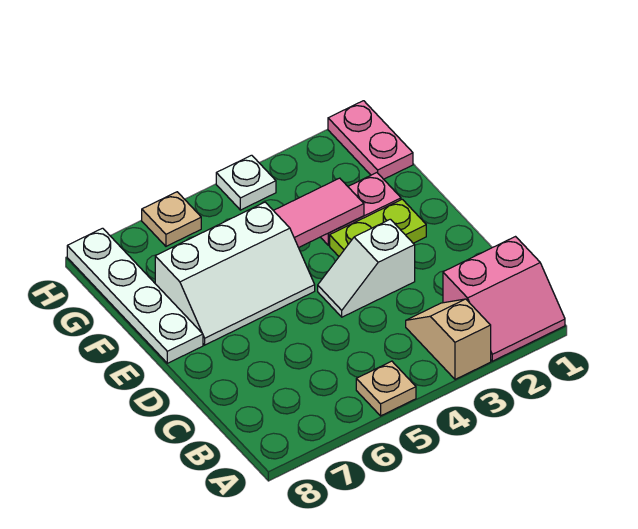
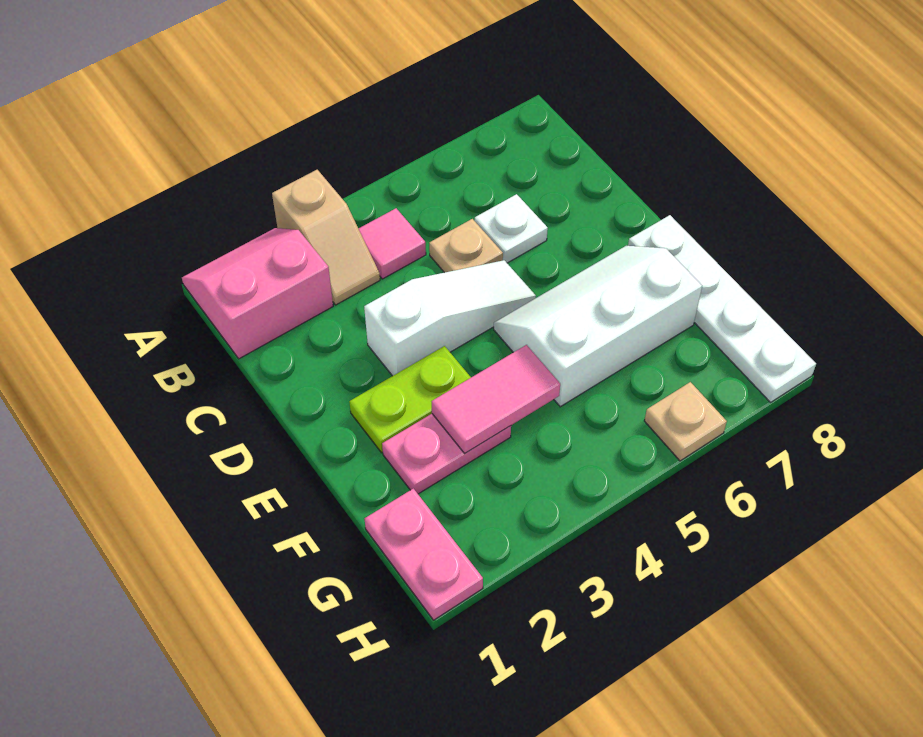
tan plate A5 level 1 -> tan plate C5 level 1
none -> pink tile B4 level 1
white slope D3:D4 level 1 top 3 -> white slope D3:D5 level 1 top 3
white plate H4 level 1 -> white plate C6 level 1

